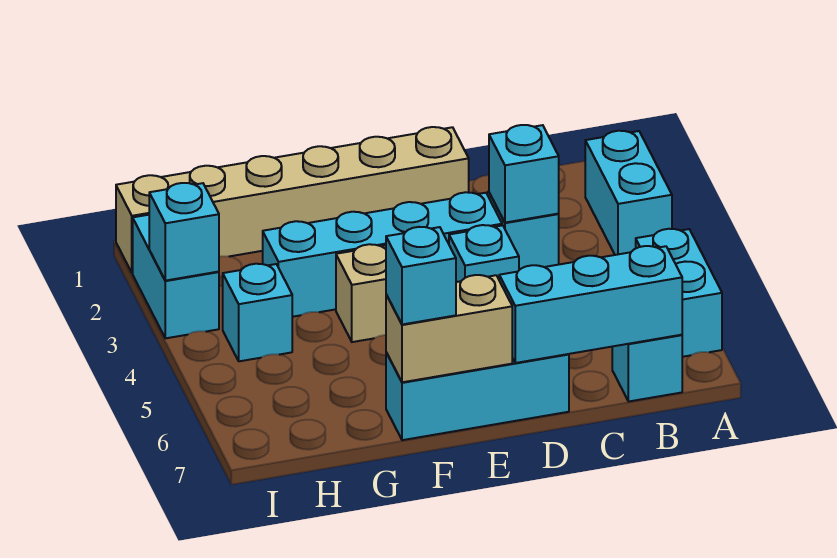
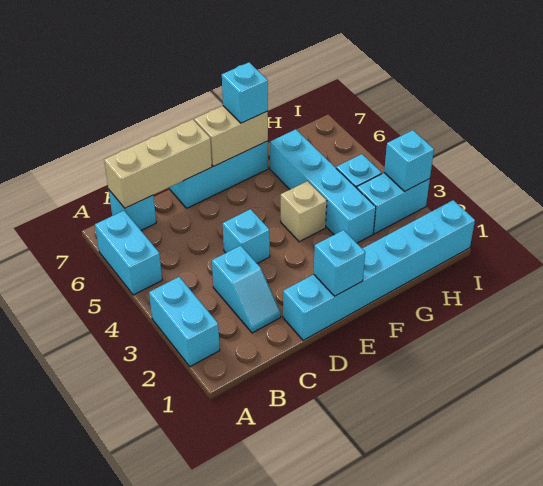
cyan brick B7:D7 level 2 -> tan brick B7:D7 level 2
cyan brick C3 level 2 -> cyan brick E1 level 2
tan brick D1:I1 level 1 -> cyan brick D1:I1 level 1
cyan brick D3:G3 level 1 -> cyan brick G3:G6 level 1
cyan brick I2:I3 level 1 -> cyan brick H3:I3 level 1

